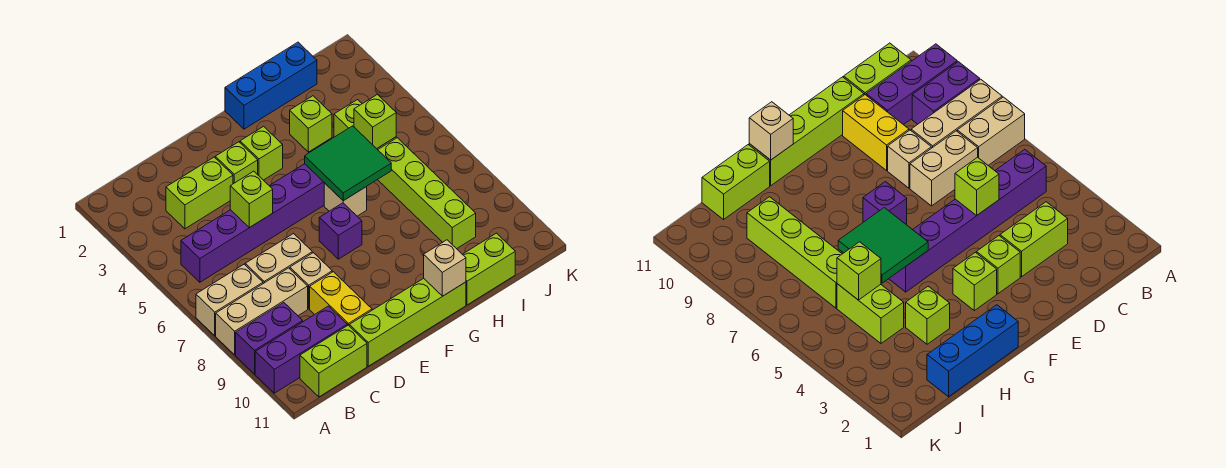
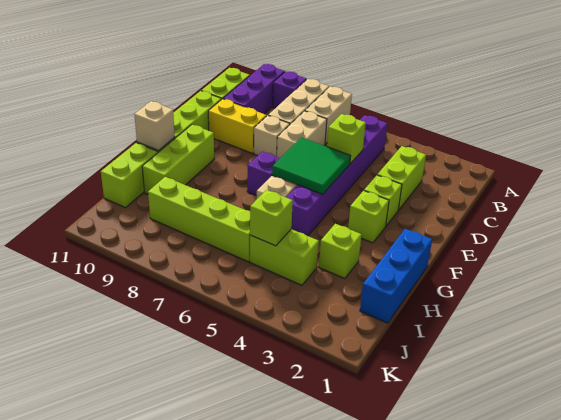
purple brick A9:B9 level 1 -> purple brick A9 level 1
none -> lime brick F10:H10 level 1
green tile G5:H6 level 2 -> green tile E5:F6 level 2

